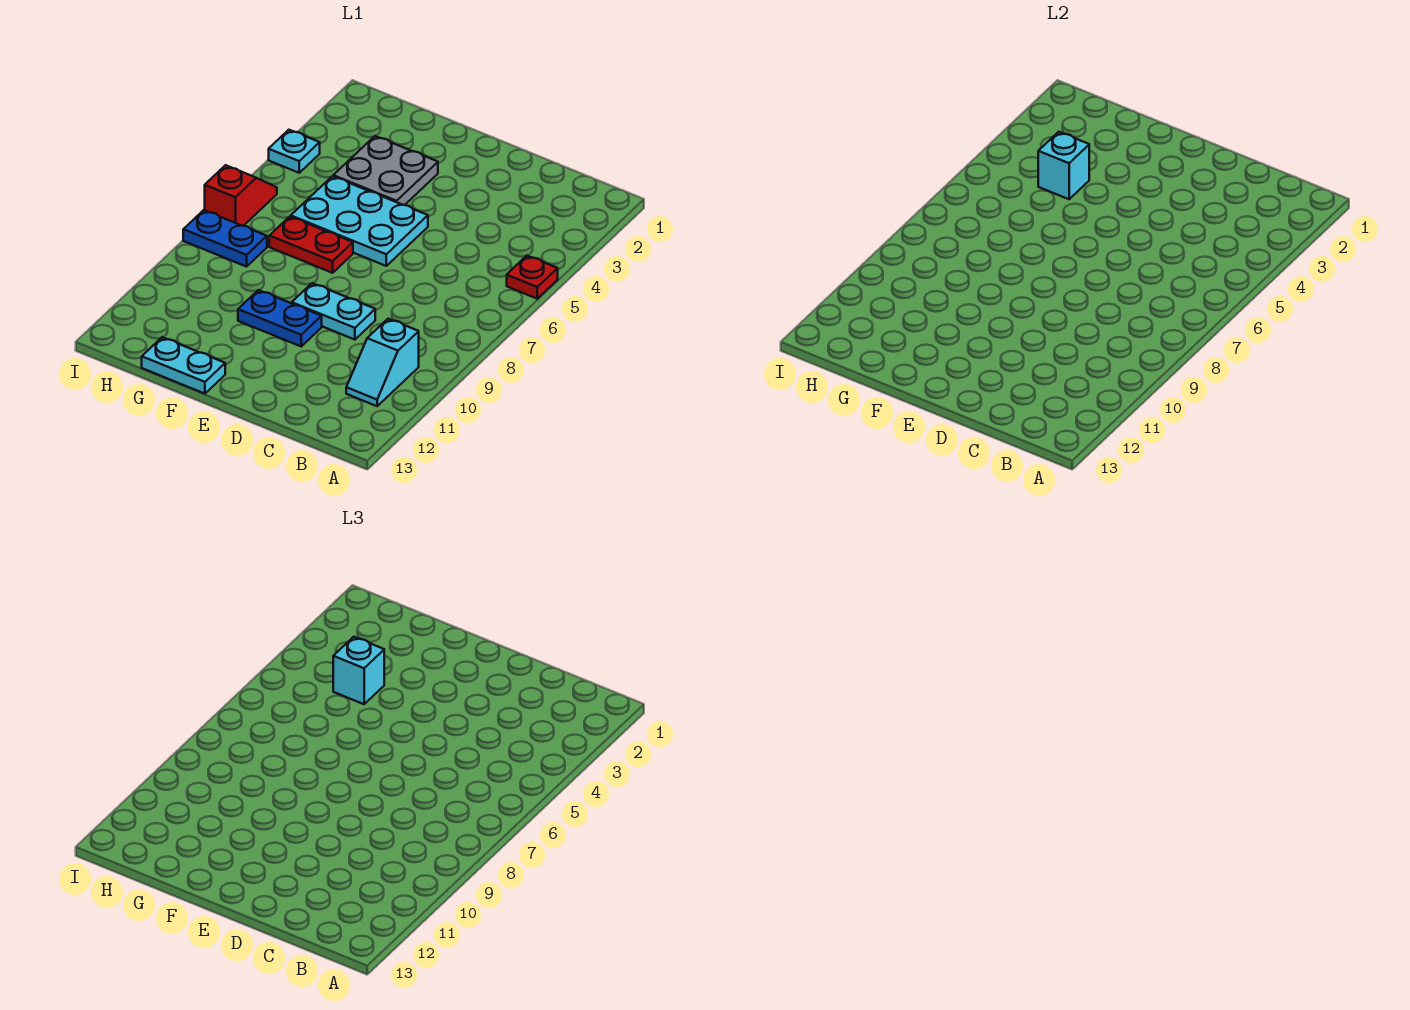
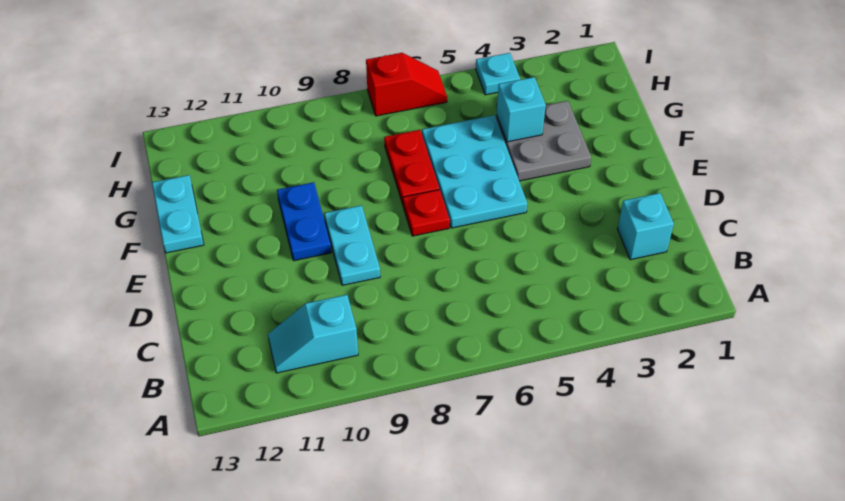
red plate A5 level 1 -> red plate E7 level 1
cyan brick G4 level 3 -> cyan brick C2 level 1
blue plate H8:I8 level 1 -> none

